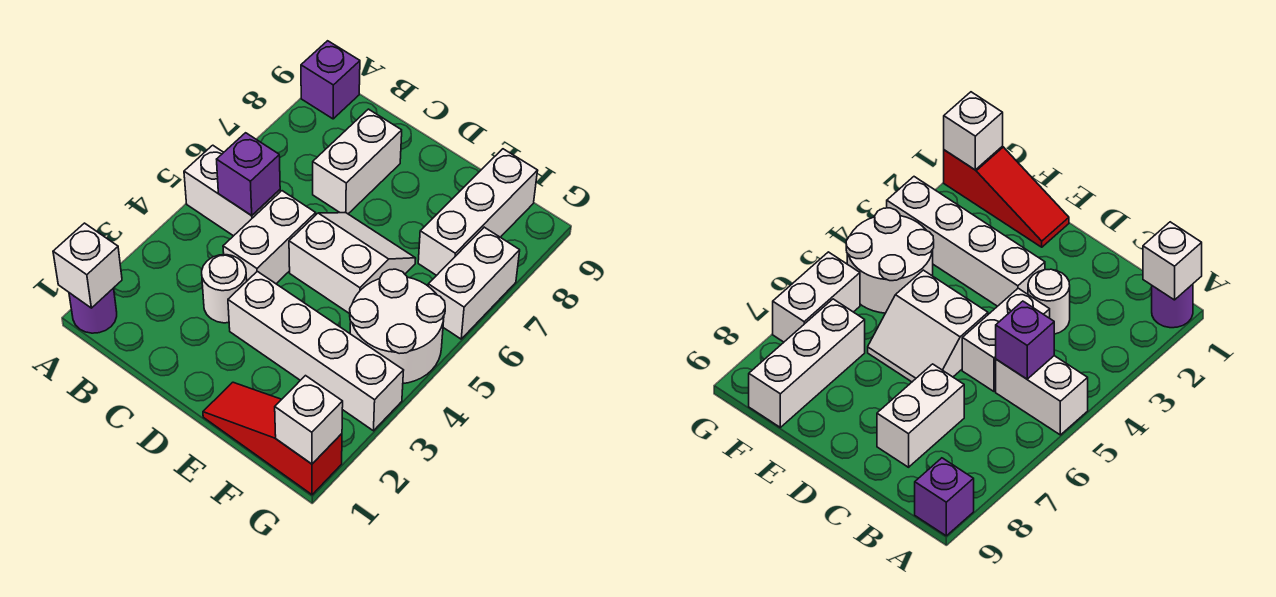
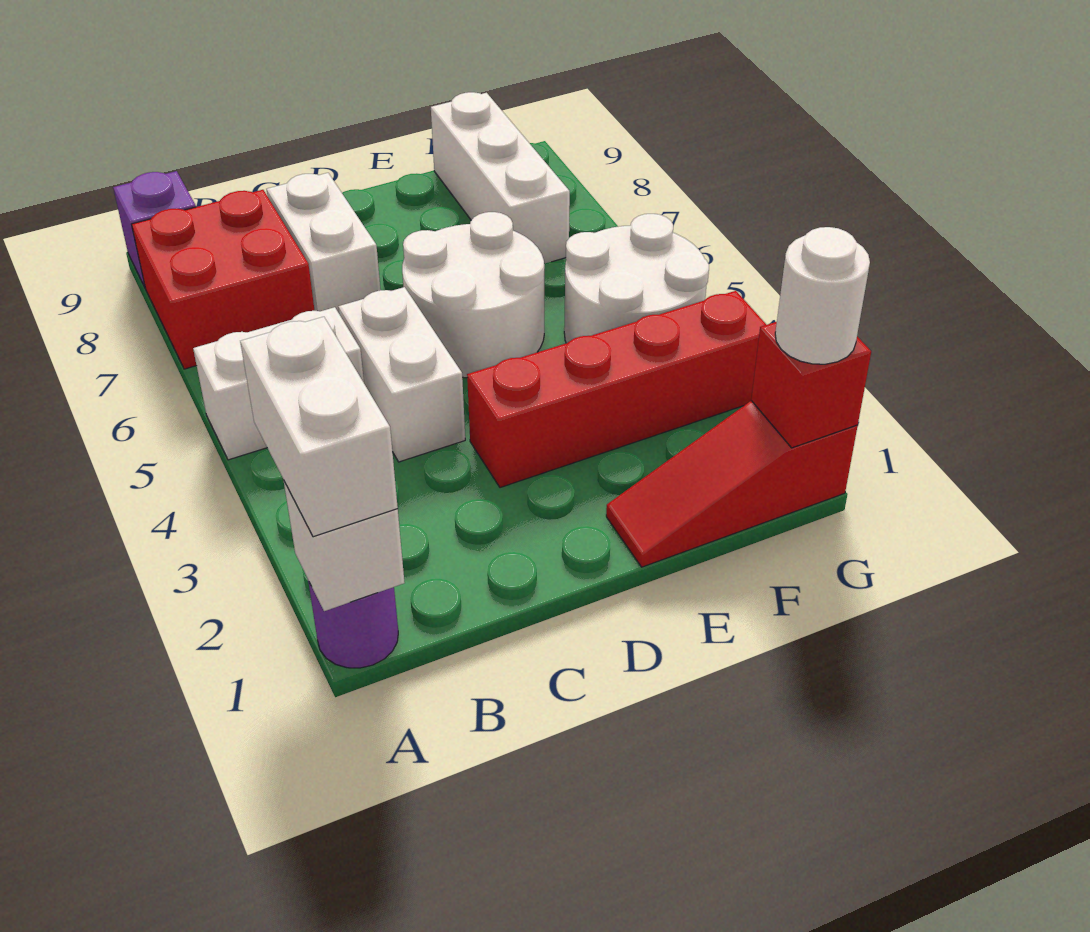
none -> red brick A7:B8 level 1
purple brick B5 level 2 -> none
white round brick C3 level 1 -> white round brick G1 level 3
white brick D3:G3 level 1 -> red brick D3:G3 level 1
white slope D5:E6 level 1 top 5 -> white round brick D5:E6 level 1
white brick G1 level 2 -> red brick G1 level 2
white brick G6:G7 level 1 -> white brick A1:A2 level 3

